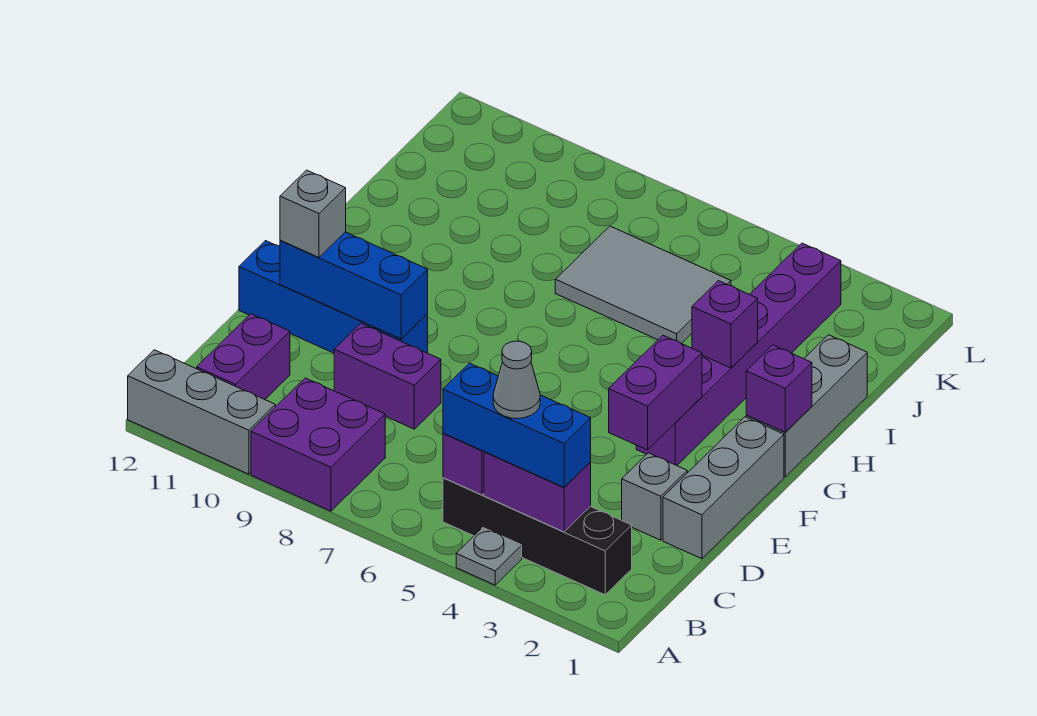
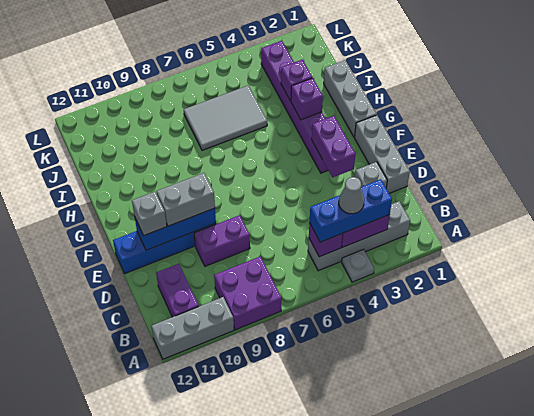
black brick B2:B5 level 1 -> grey brick B2:B5 level 1
none -> grey brick E9:E10 level 3
purple brick G1 level 2 -> purple brick I3 level 2

